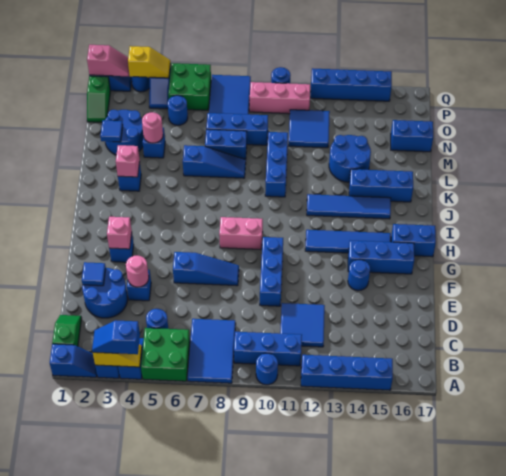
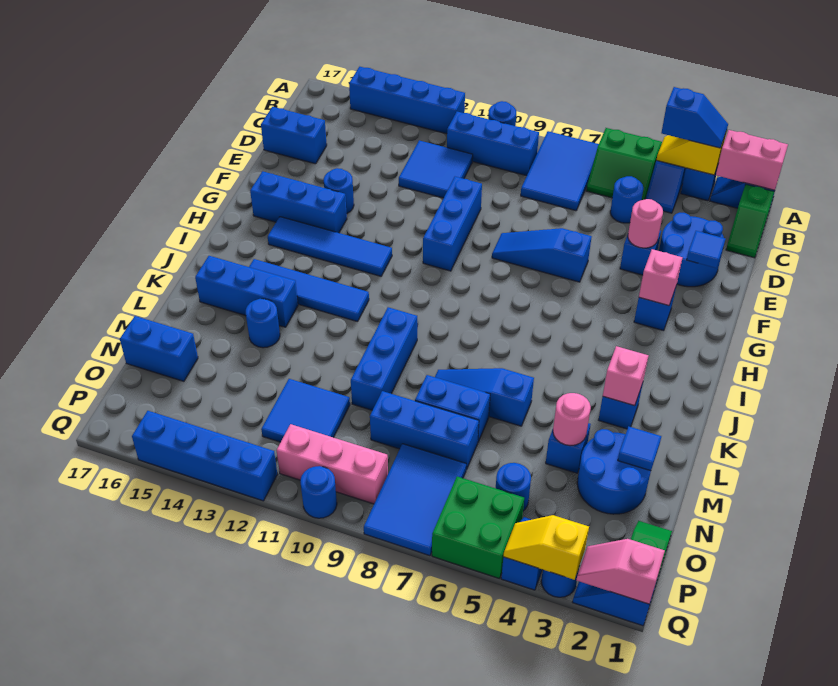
green brick A5:B6 level 1 -> green slope A5:B6 level 1 top A
pink brick H8:H9 level 1 -> pink brick A1:A2 level 2
blue brick H16:H17 level 1 -> blue brick D16:D17 level 1
blue round brick L13:M14 level 1 -> blue round brick L14 level 1

